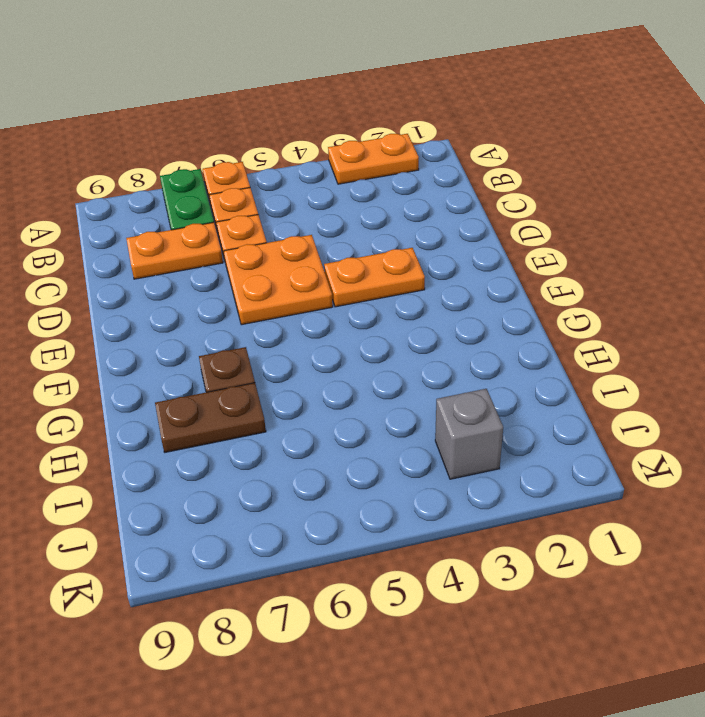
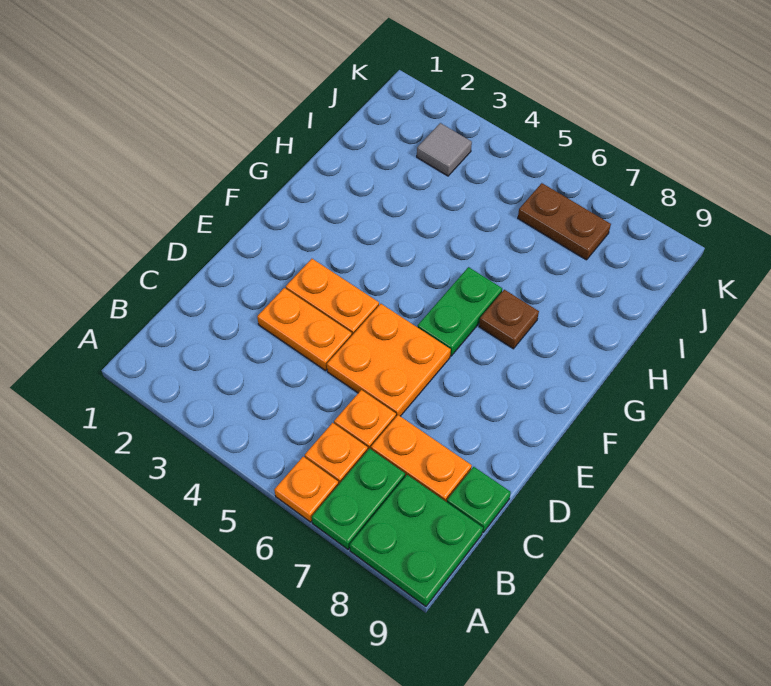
orange plate A2:A3 level 1 -> orange plate D3:D4 level 1
none -> green plate A8:B9 level 1
none -> green plate C9 level 1
none -> green plate F6:G6 level 1
brown plate H7:H8 level 1 -> brown plate J6:J7 level 1
grey brick J3 level 1 -> grey tile J3 level 1

